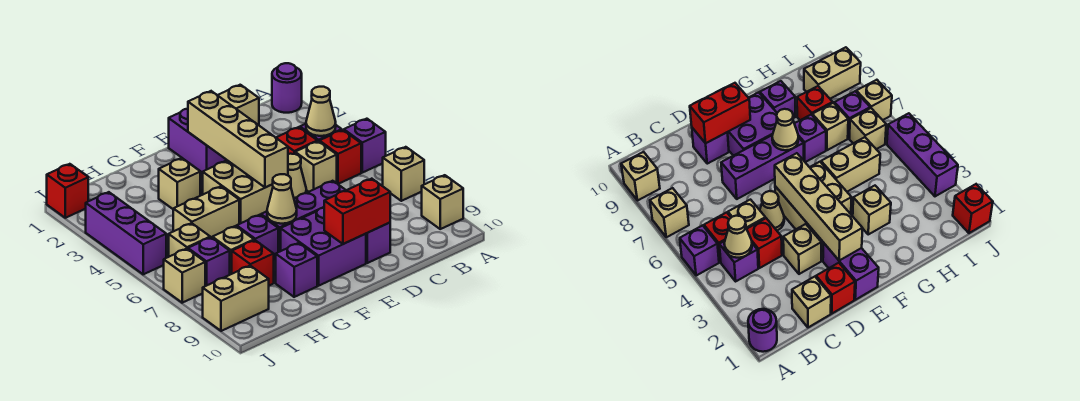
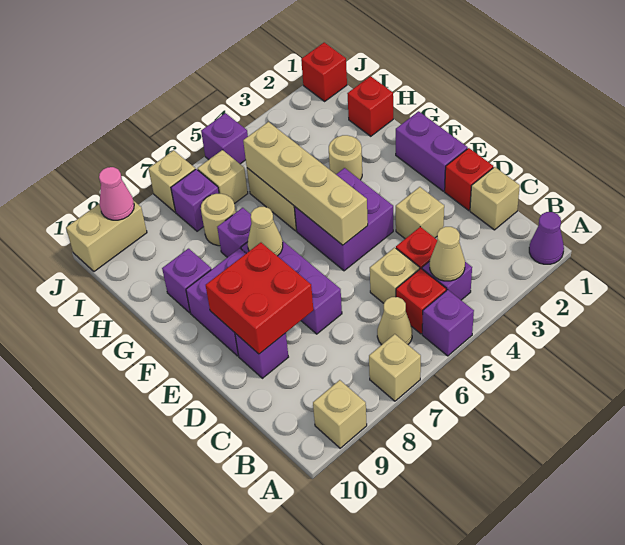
purple round brick A1 level 1 -> purple cone A1 level 1
tan cone D5 level 1 -> tan cone B6 level 1
red brick D9:E9 level 2 -> red brick D8:E9 level 2
purple brick E1:E2 level 1 -> purple brick E1:F1 level 1
tan brick E2:E5 level 2 -> tan brick E5:H5 level 2
tan brick E4:F5 level 1 -> purple brick E4:F5 level 1
tan brick G3 level 1 -> tan round brick G3 level 1
tan brick H7 level 1 -> tan round brick H7 level 1
red brick H8 level 1 -> red brick H1 level 1
tan brick I9:J9 level 1 -> tan brick J9:J10 level 1
purple brick J3:J5 level 1 -> purple brick J5 level 1
none -> pink cone J9 level 2

